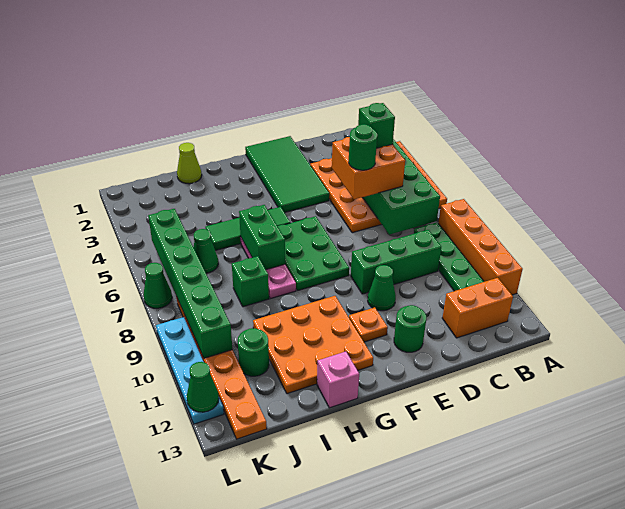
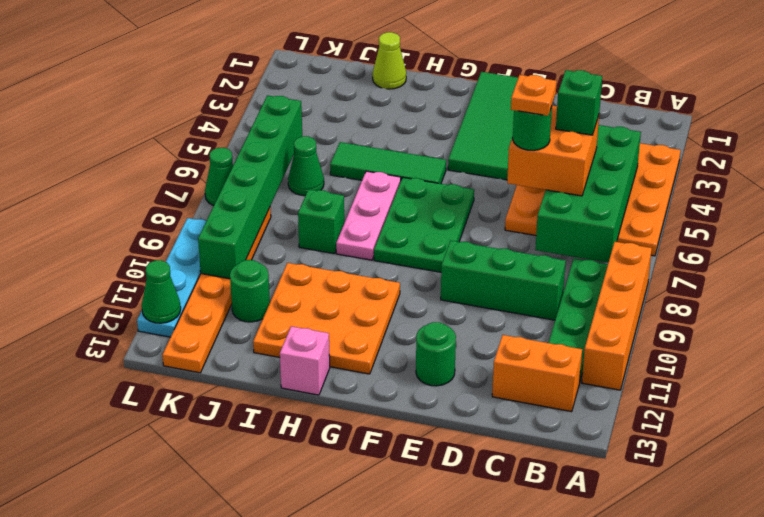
green cone E10 level 1 -> none
orange plate F11 level 1 -> orange plate D6 level 5
green brick H6:H7 level 2 -> none

